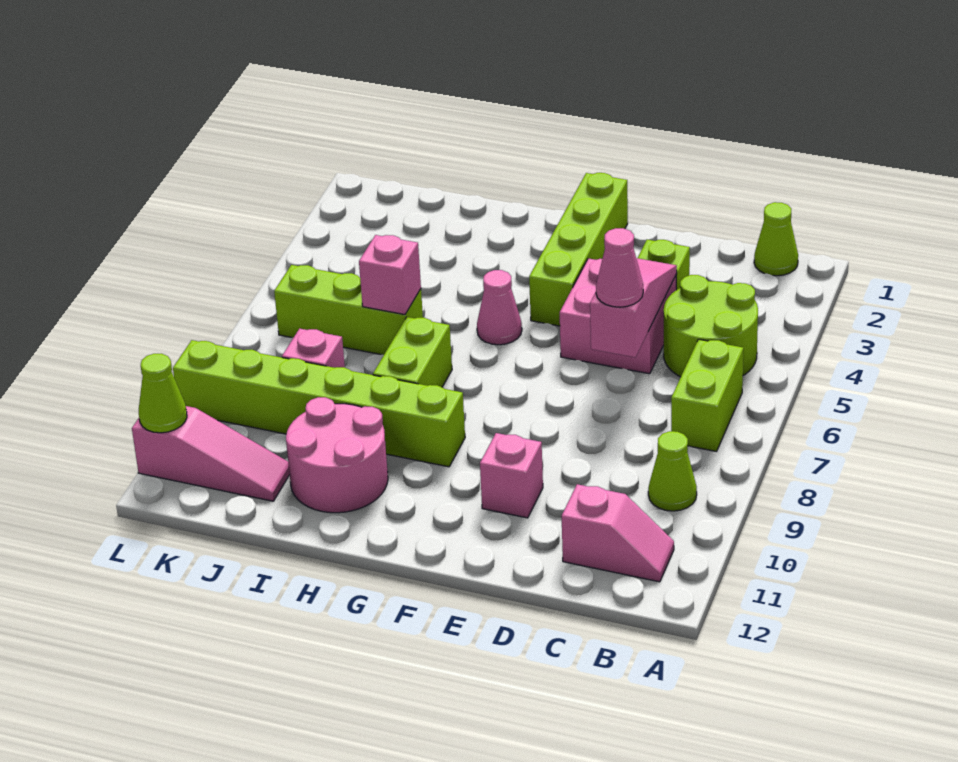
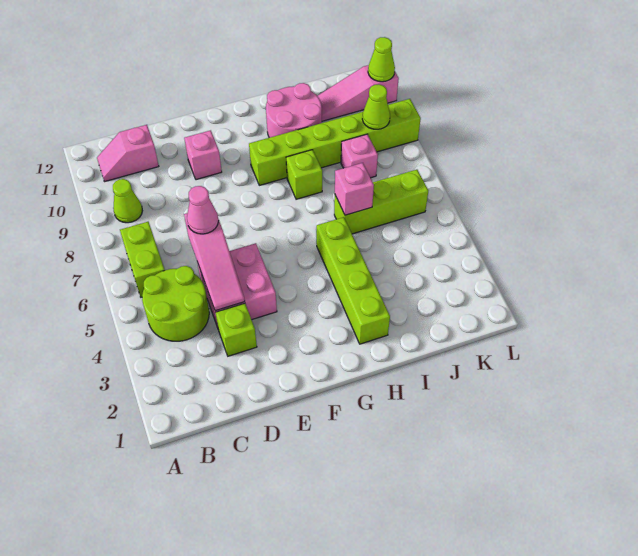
lime cone B1 level 1 -> lime cone K9 level 2
lime brick F1:F4 level 1 -> lime brick H2:H5 level 1
pink cone G5 level 1 -> none
lime brick H7:H8 level 1 -> lime brick H8 level 1

